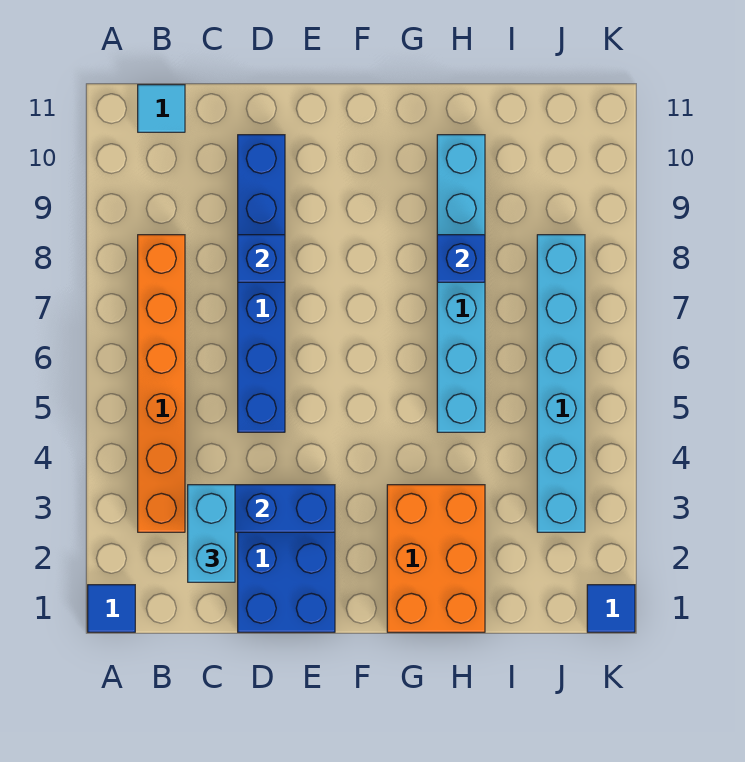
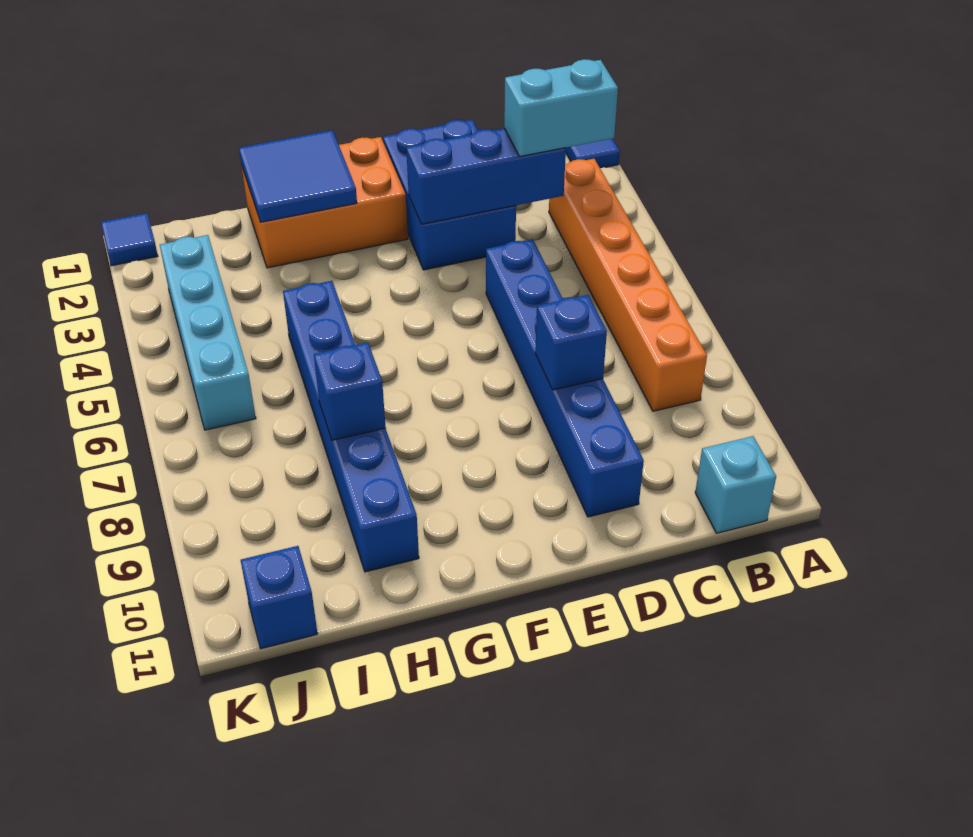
cyan tile B11 level 1 -> cyan brick B11 level 1
cyan brick C2:C3 level 3 -> cyan brick B3:C3 level 3
orange brick G1:H3 level 1 -> orange brick F1:H2 level 1
none -> blue tile G1:H2 level 2
cyan brick H5:H10 level 1 -> blue brick H5:H10 level 1
cyan brick J3:J8 level 1 -> cyan brick J3:J6 level 1
none -> blue brick J11 level 1

